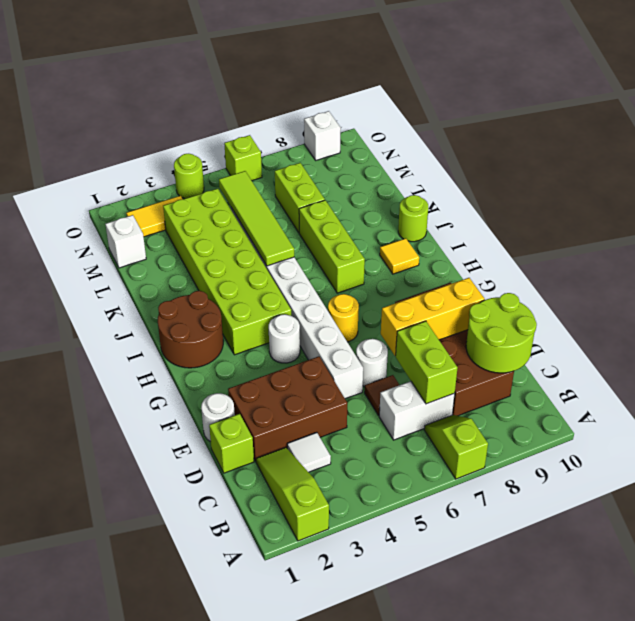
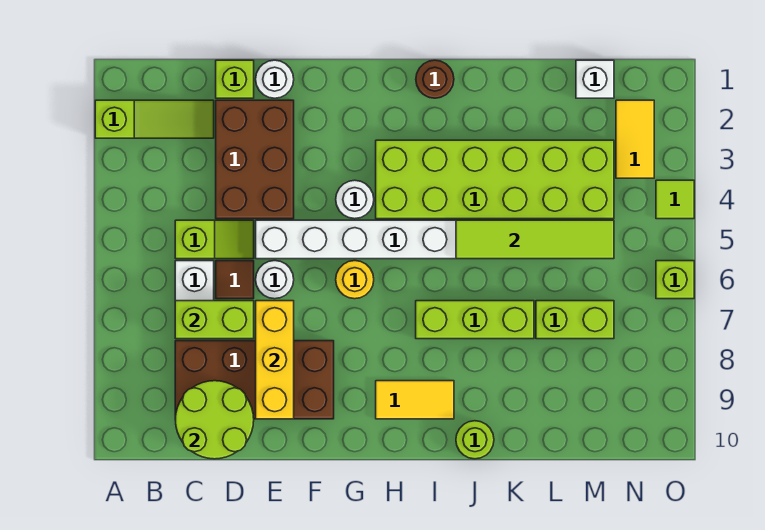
lime slope A7:B7 level 1 top A -> lime slope C5:D5 level 1 top C
white tile C3 level 1 -> none
brown round brick H1:I2 level 1 -> brown round brick I1 level 1
yellow tile I9 level 1 -> yellow tile H9:I9 level 1
lime round brick O4 level 1 -> lime tile O4 level 1
white brick O9 level 1 -> none

